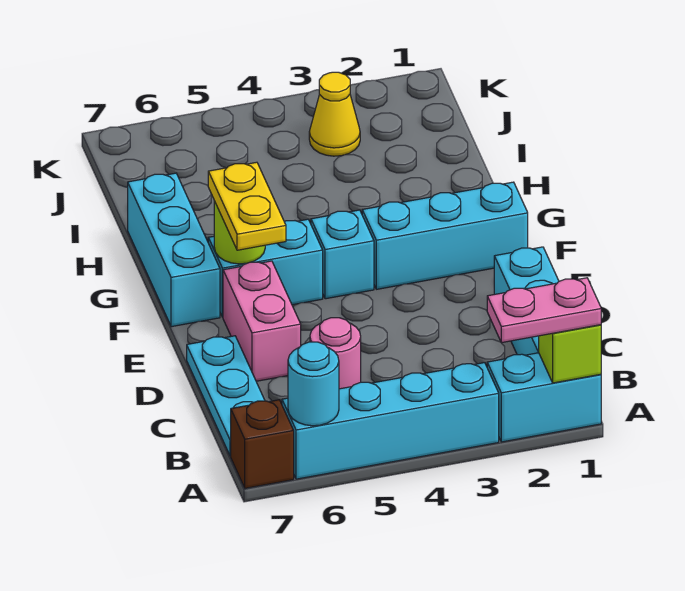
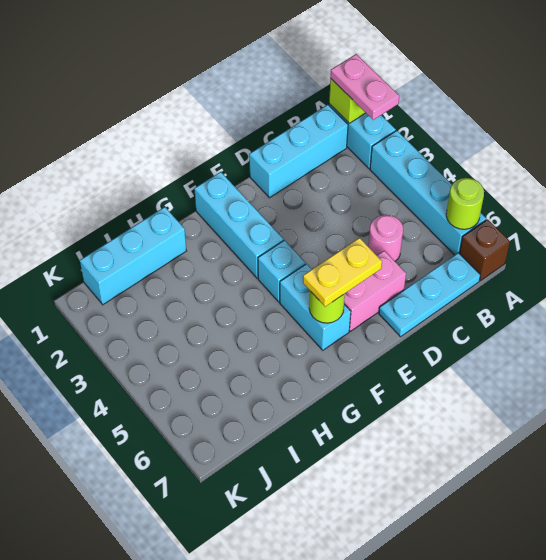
cyan round brick A6 level 2 -> lime round brick A6 level 2
cyan brick F7:H7 level 1 -> cyan brick H1:J1 level 1
yellow cone J3 level 1 -> none

